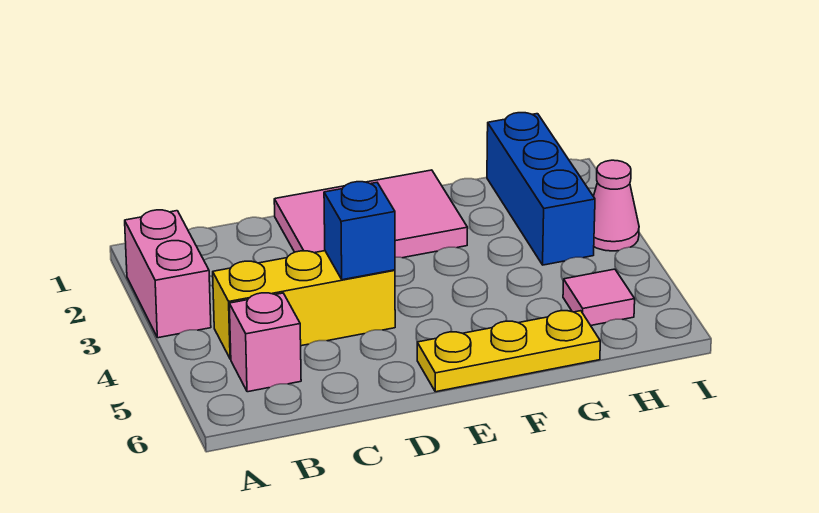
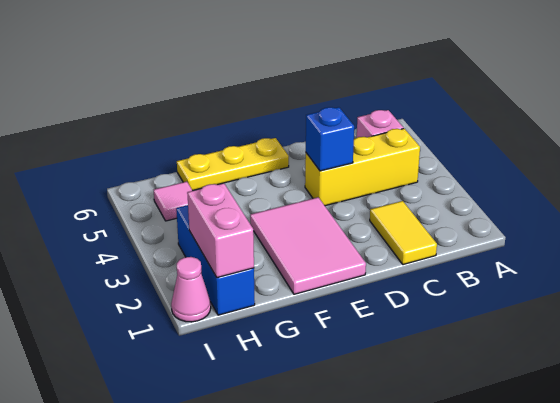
pink brick A2:A3 level 1 -> pink brick H1:H2 level 2
none -> yellow tile C1:C2 level 1
pink tile D1:F2 level 1 -> pink tile E1:F3 level 1
pink cone I3 level 1 -> pink cone I1 level 1

